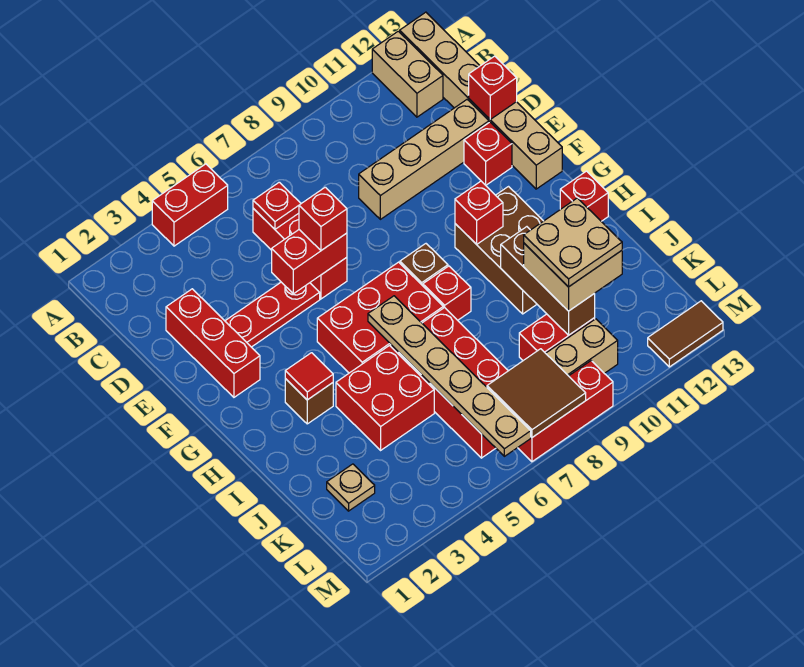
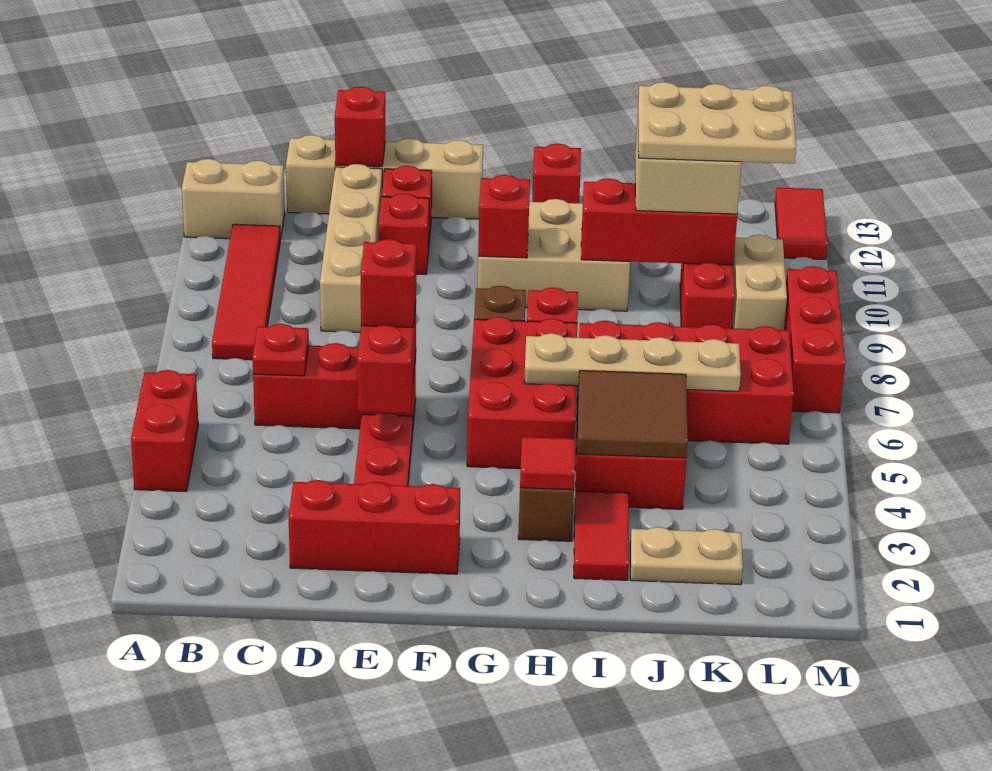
tan brick A13:F13 level 1 -> tan brick C13:F13 level 1
none -> red tile B8:B11 level 1
none -> red brick E11 level 1
brown brick G10:I11 level 1 -> tan brick G10:I11 level 1
tan plate H6:M6 level 2 -> tan plate H6:K6 level 2
none -> red tile I2:I3 level 1
brown brick I10:K10 level 2 -> red brick I10:K10 level 2
tan plate J10:K11 level 4 -> tan plate J10:L11 level 4
tan plate K2 level 1 -> tan plate J2:K2 level 1
brown tile L7:M8 level 2 -> brown tile I4:J5 level 2
brown tile M12:M13 level 1 -> red tile M12:M13 level 1

